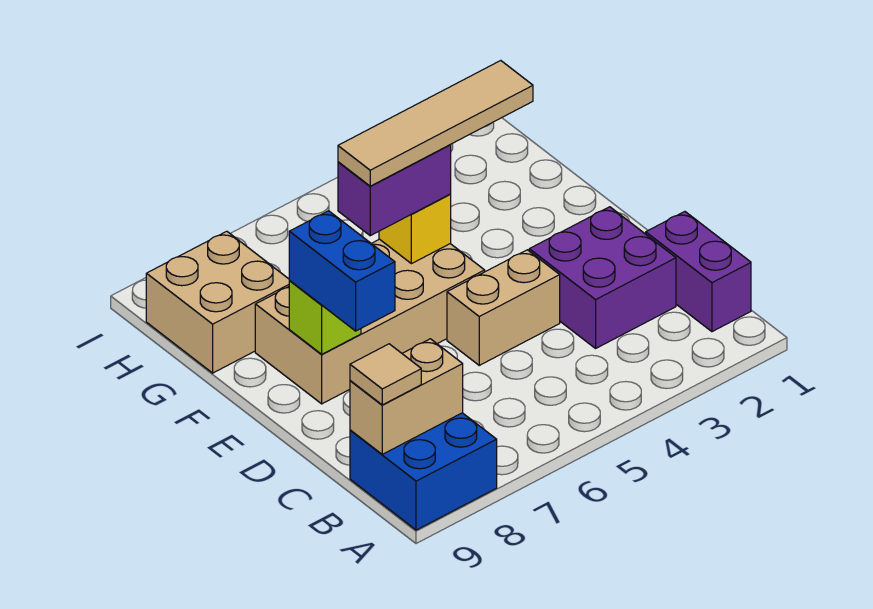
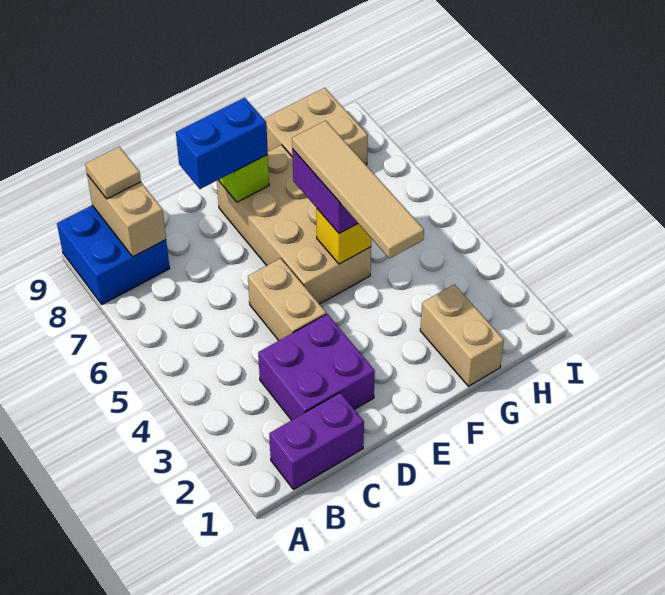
none -> tan brick G1:G2 level 1

